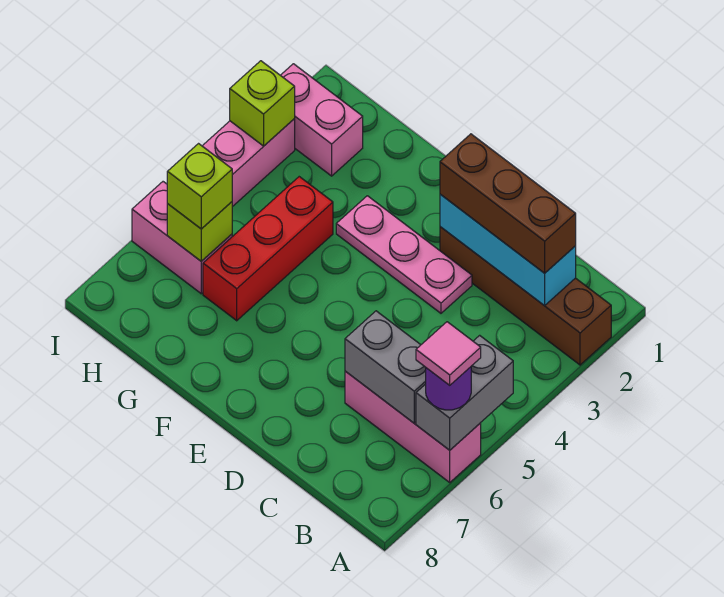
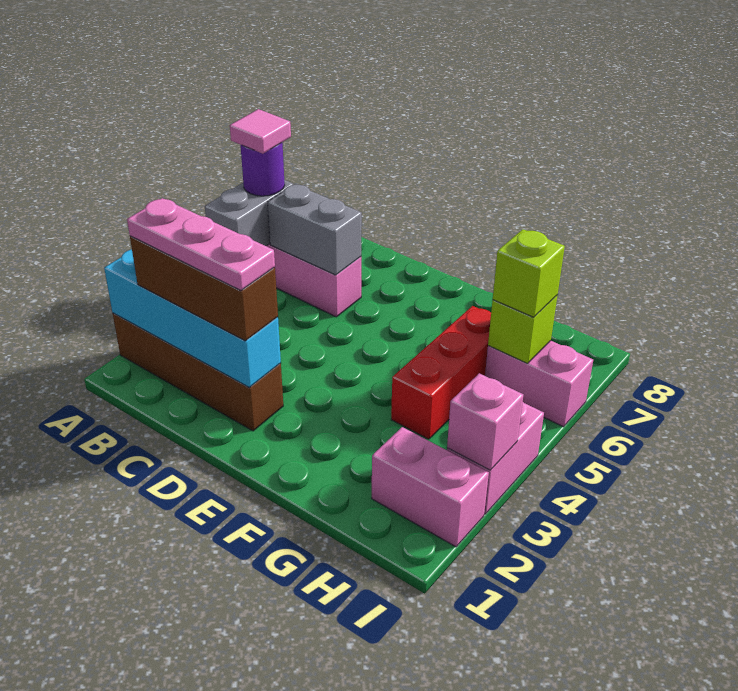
cyan brick B2:D2 level 2 -> cyan brick A2:D2 level 2
pink plate D3:F3 level 1 -> pink plate B2:D2 level 4
lime brick I3 level 2 -> pink brick I3 level 2

